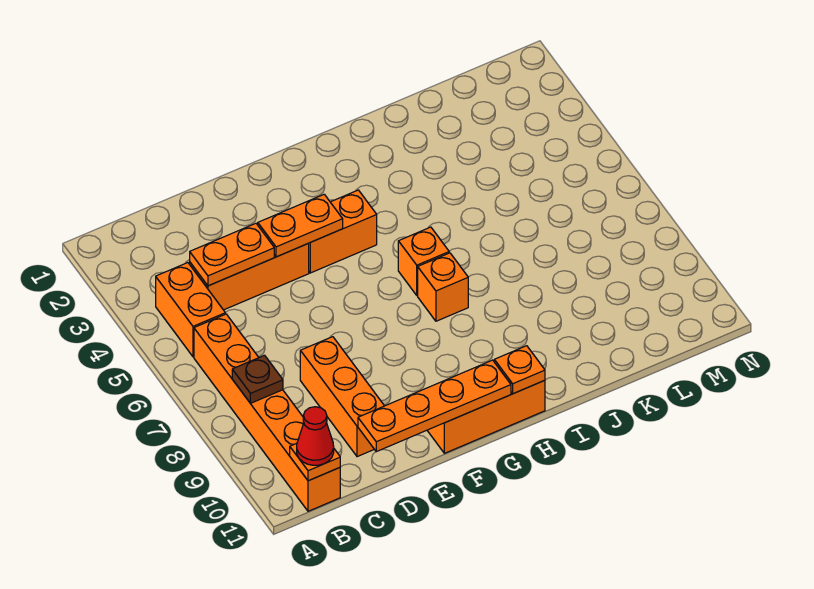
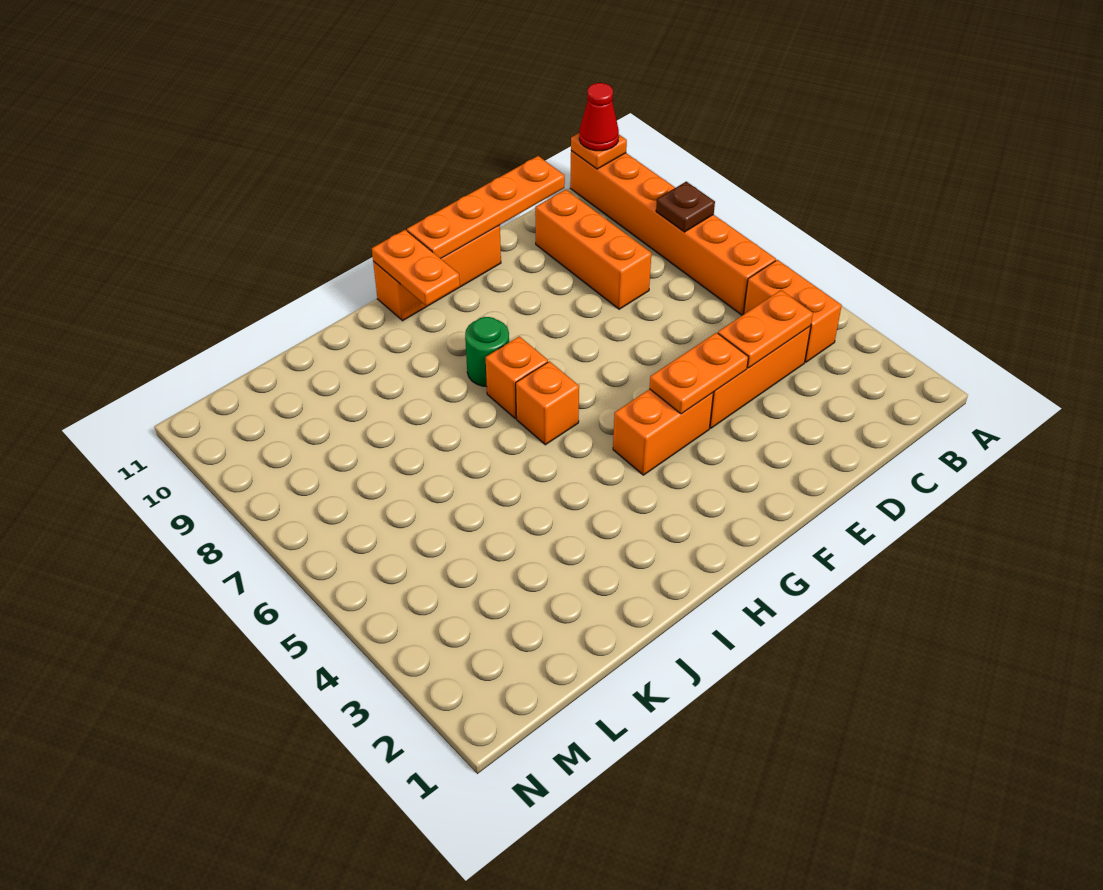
none -> green round brick H8 level 1
orange plate H11 level 2 -> orange plate H10:H11 level 2

